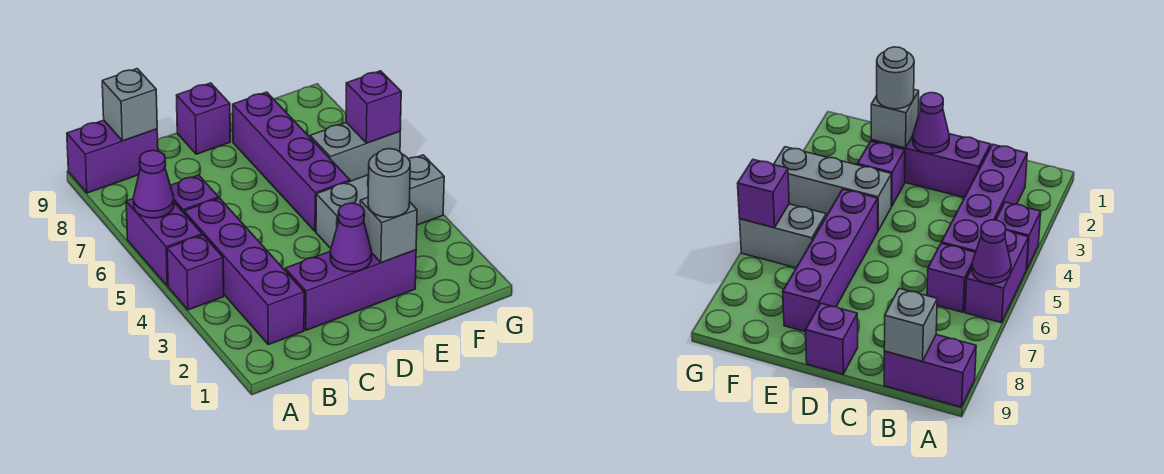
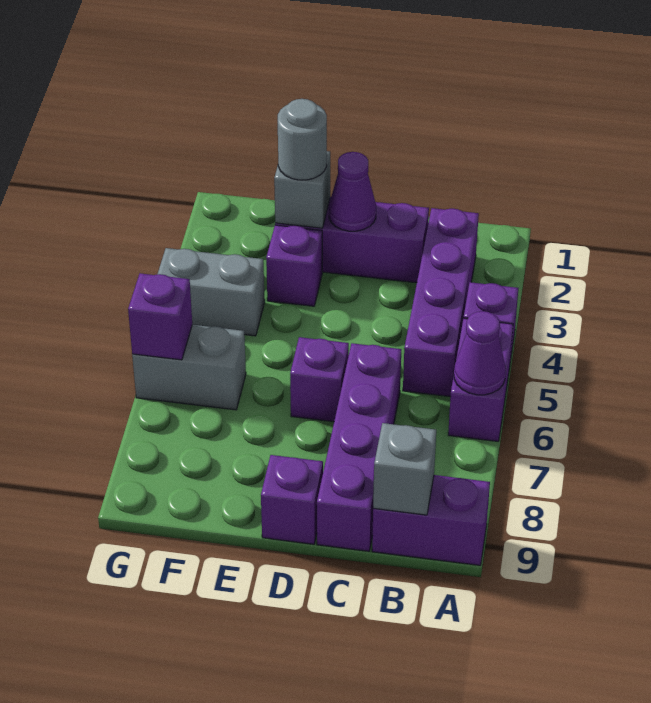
purple brick B6 level 1 -> purple brick D6 level 1
grey brick E4:G4 level 1 -> grey brick F4:G4 level 1
purple brick E5:E8 level 1 -> purple brick C6:C9 level 1

